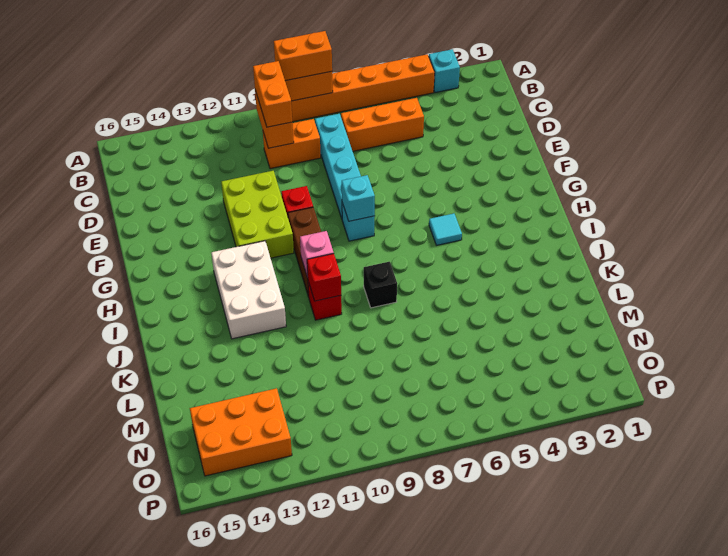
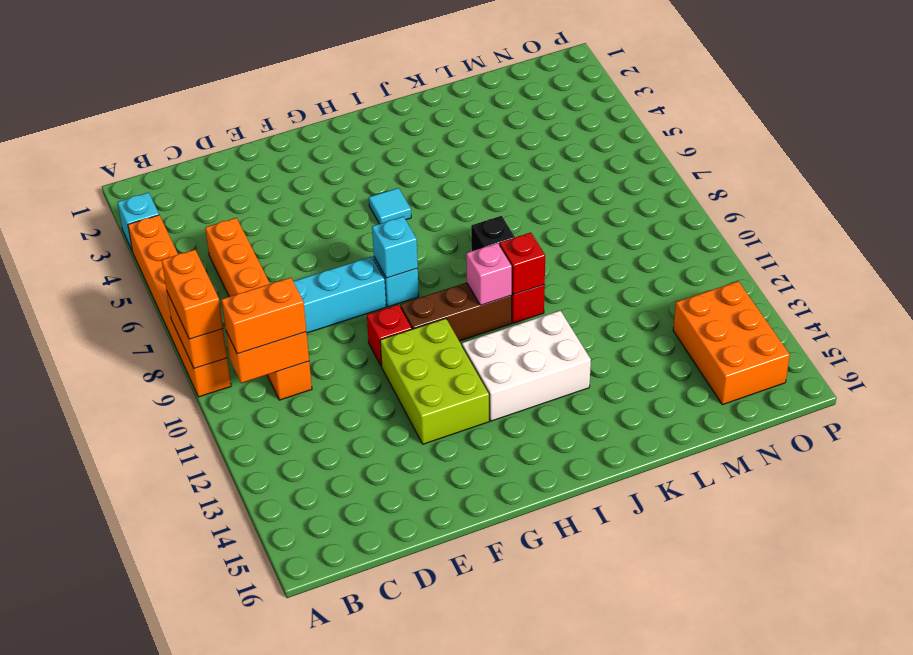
lime brick E11:G12 level 1 -> lime brick F11:G13 level 1

